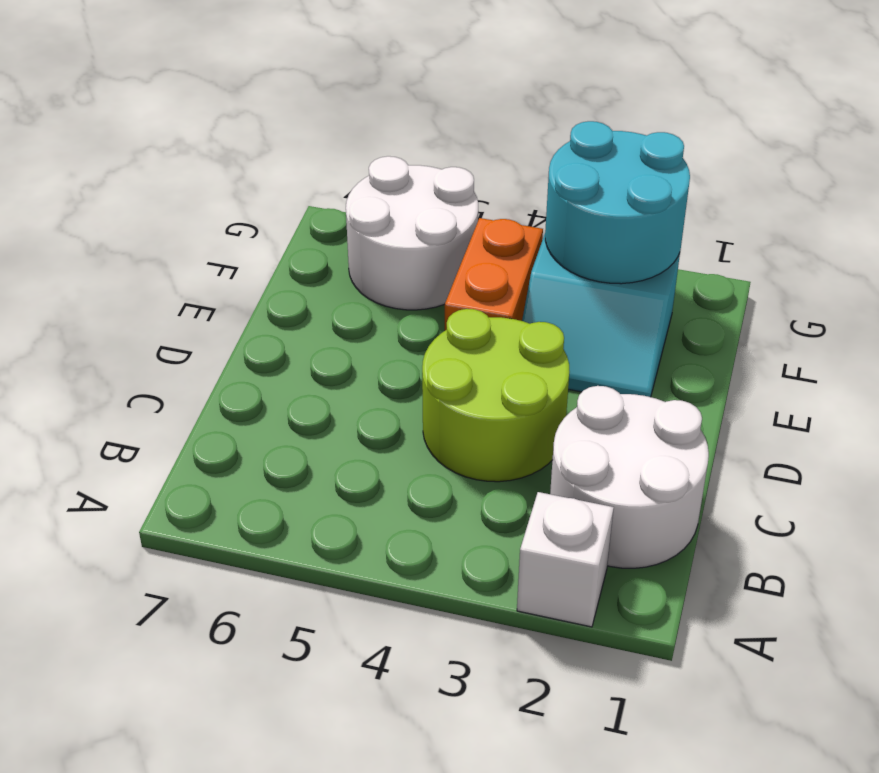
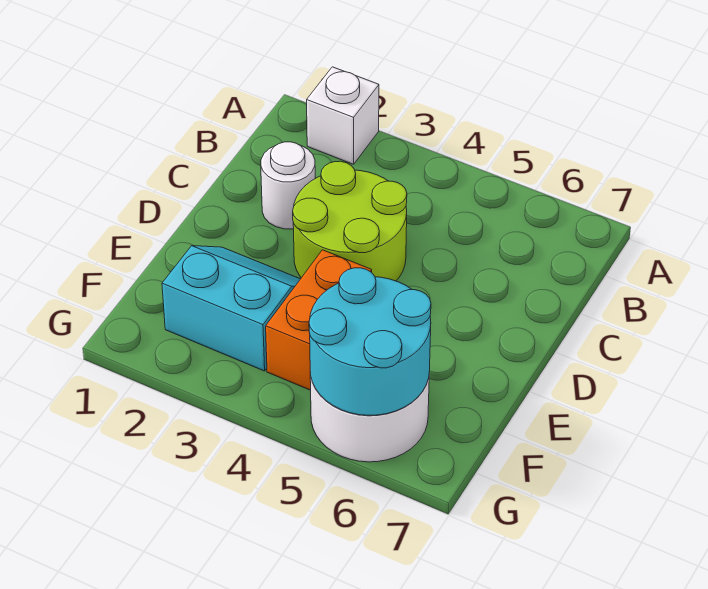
white round brick B1:C2 level 1 -> white round brick C2 level 1
cyan round brick F2:G3 level 2 -> cyan round brick F5:G6 level 2

